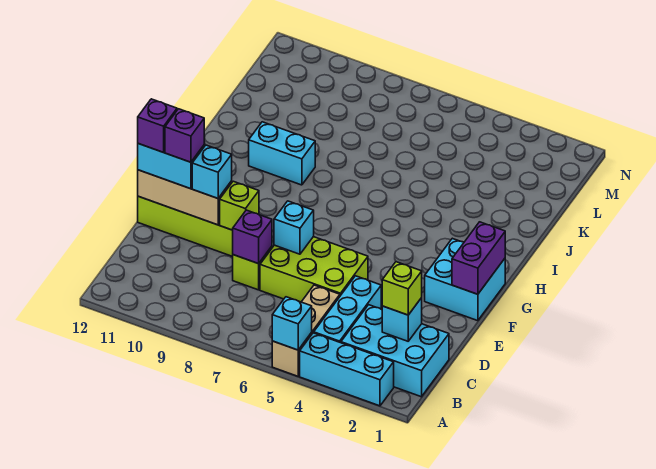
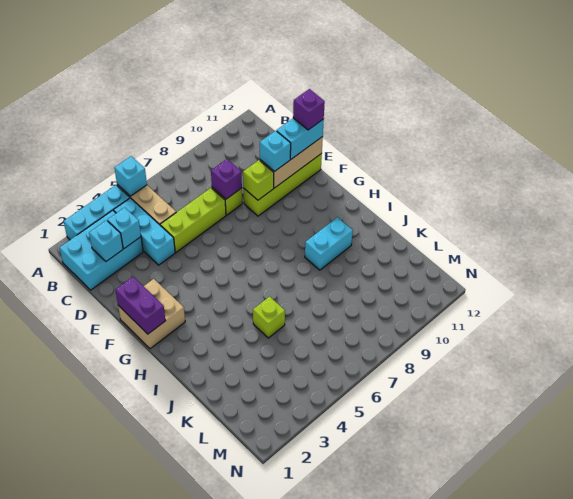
lime brick C2 level 3 -> lime brick J5 level 1
lime brick D5:E7 level 1 -> lime brick D5:D7 level 1
cyan brick E7 level 2 -> cyan brick C3 level 2
purple brick E11 level 4 -> none
cyan brick F1:G2 level 1 -> tan brick F1:G2 level 1

